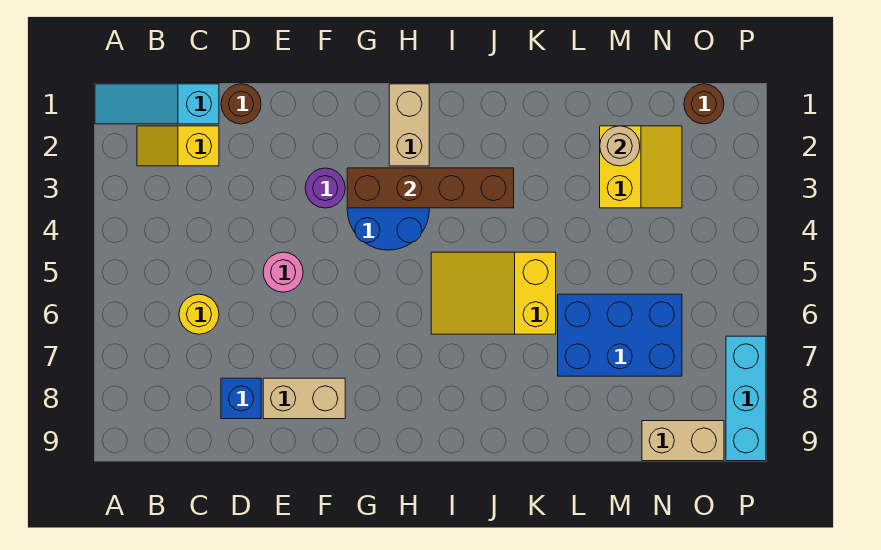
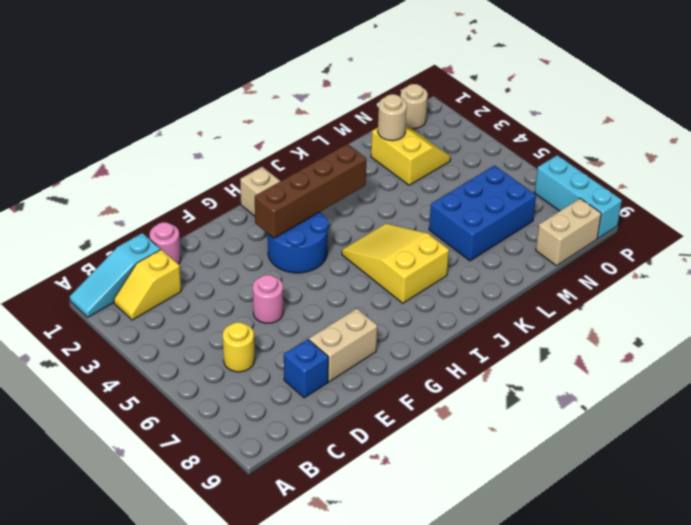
brown round brick D1 level 1 -> pink round brick D1 level 1
purple round brick F3 level 1 -> none
yellow slope I5:K6 level 1 top K -> yellow slope I5:J7 level 1 top 7
brown round brick O1 level 1 -> tan round brick O1 level 1

